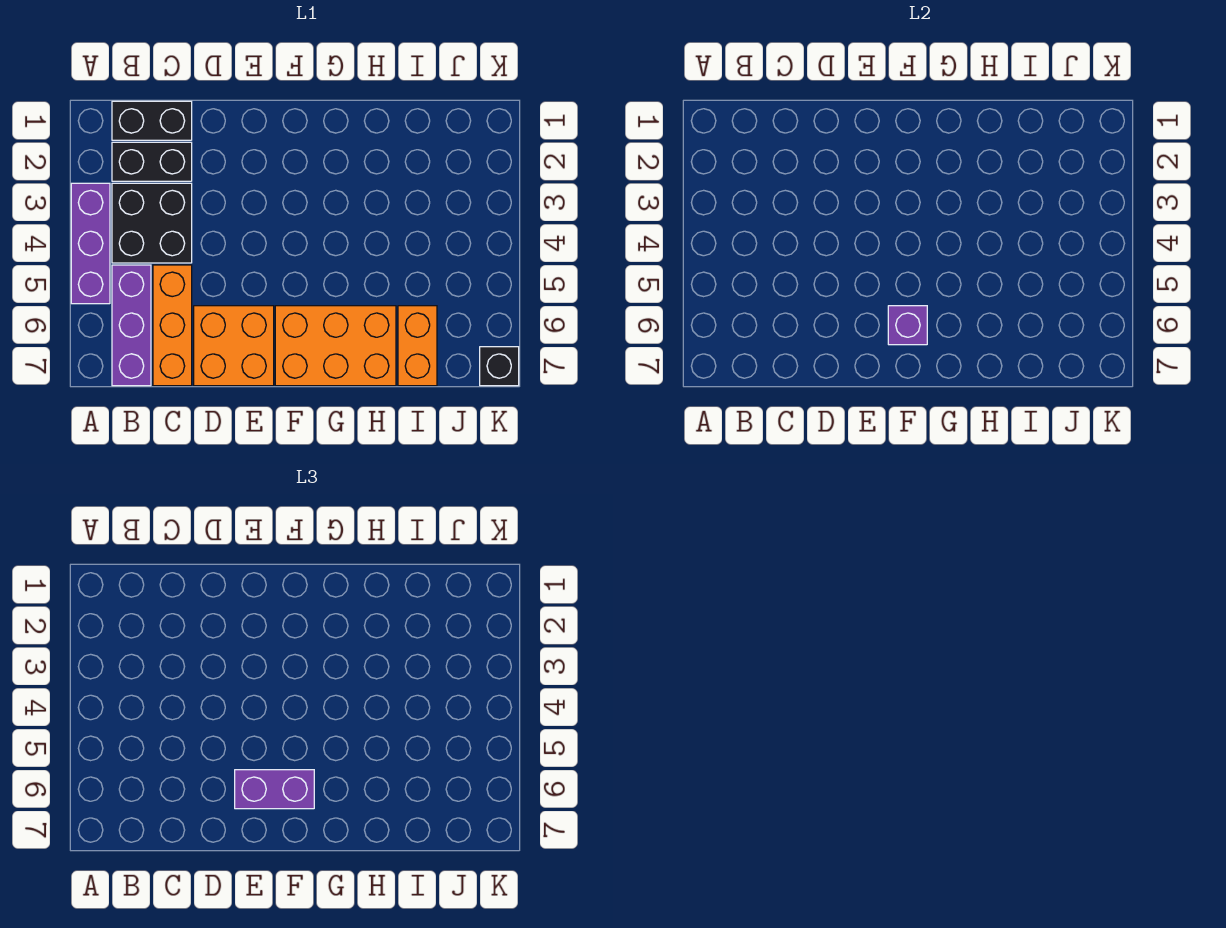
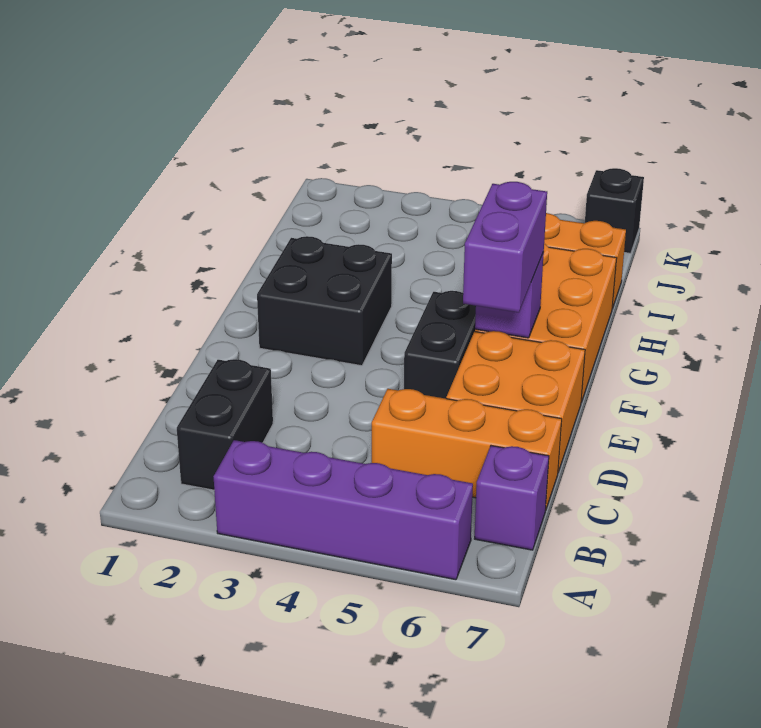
purple brick A3:A5 level 1 -> purple brick A3:A6 level 1
black brick B1:C1 level 1 -> black brick E5:F5 level 1
black brick B3:C4 level 1 -> black brick F2:G3 level 1
purple brick B5:B7 level 1 -> purple brick B7 level 1

